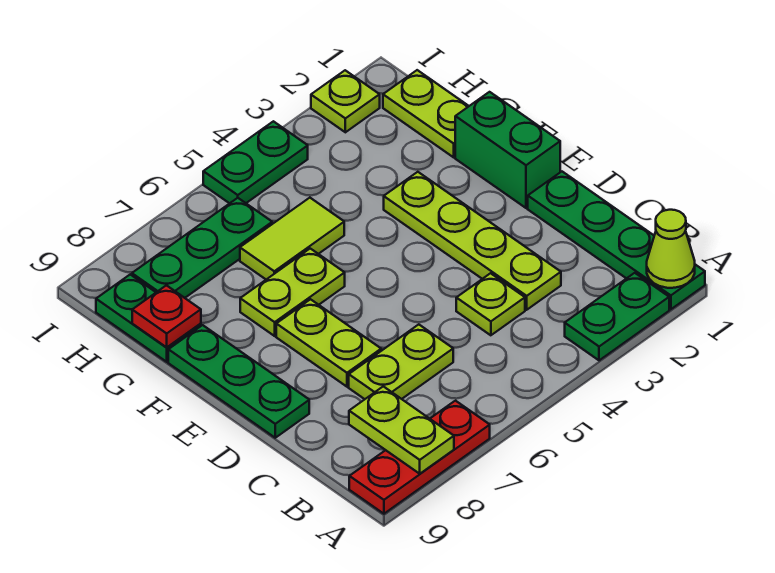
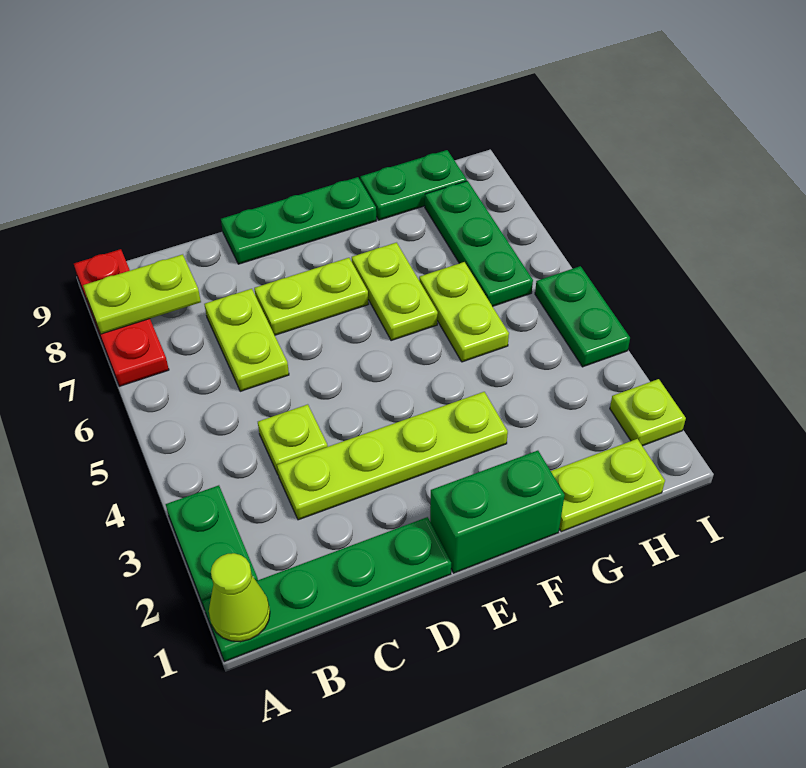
lime tile G5:G6 level 1 -> lime plate G5:G6 level 1
red plate G9 level 2 -> none

